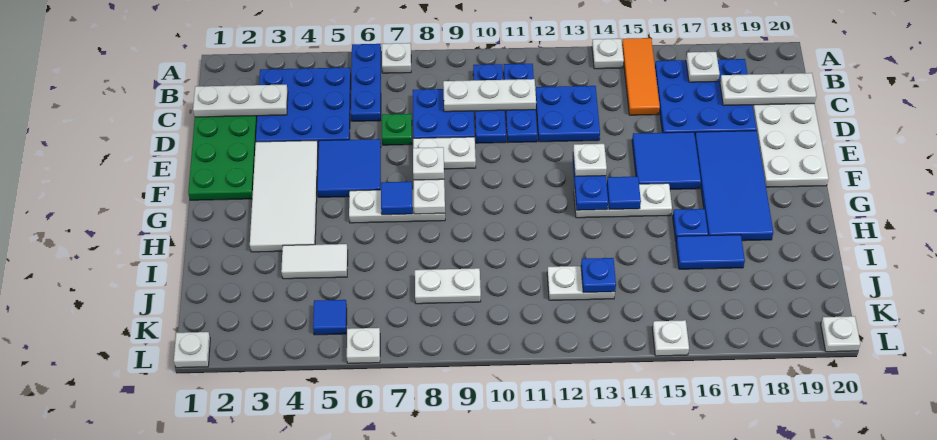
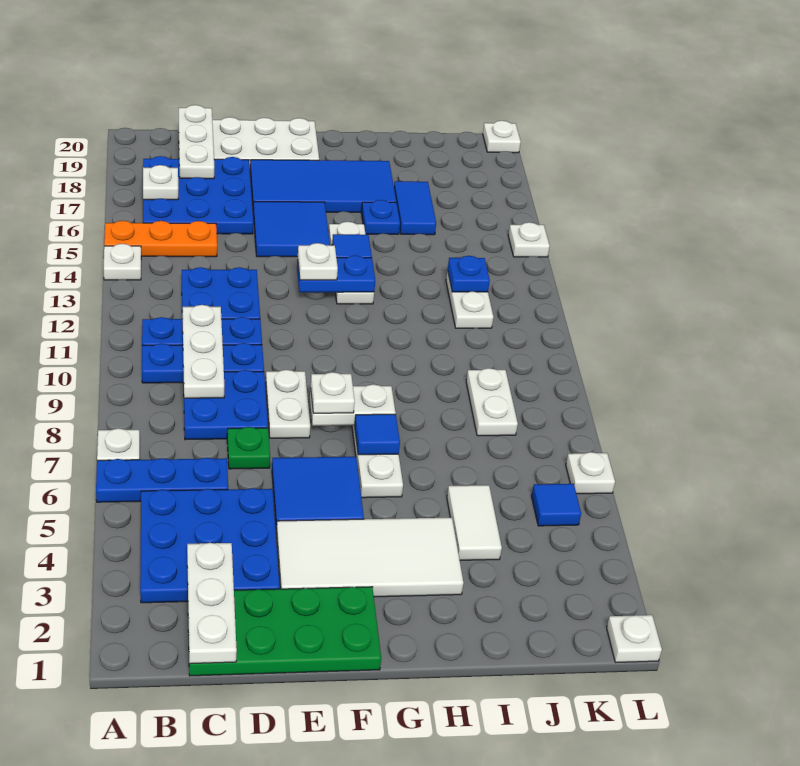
orange tile A15:C15 level 1 -> orange plate A15:C15 level 1

